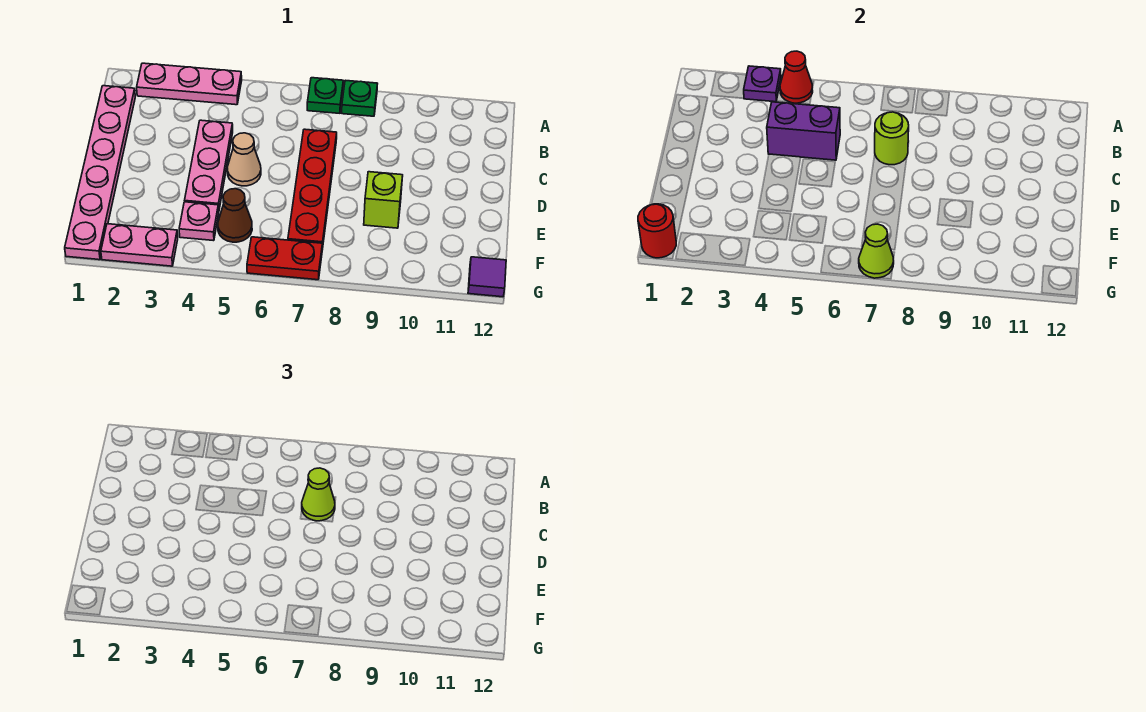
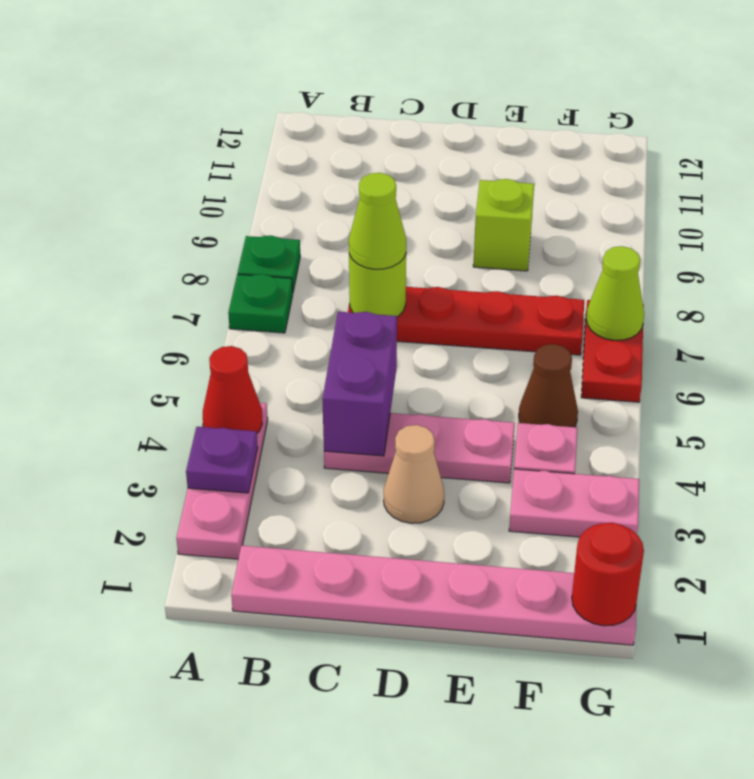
tan cone D5 level 1 -> tan cone D3 level 1
pink plate G2:G3 level 1 -> pink plate F3:G3 level 1
purple tile G12 level 1 -> none

